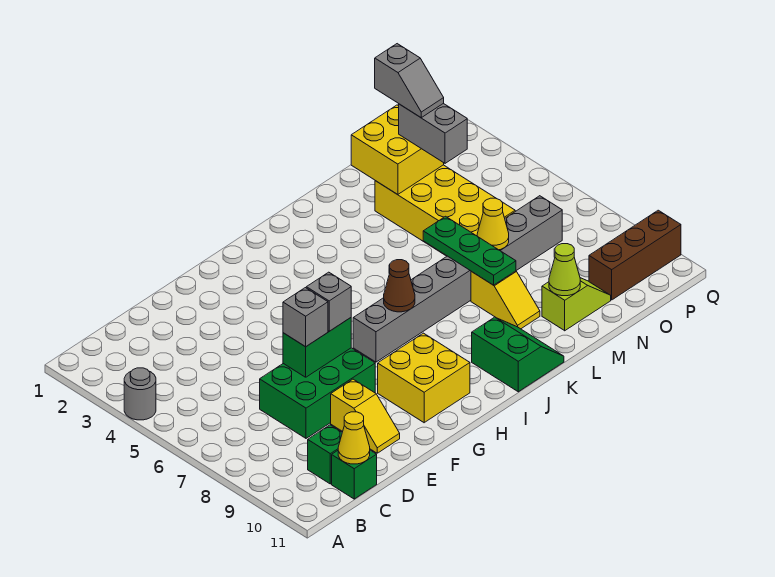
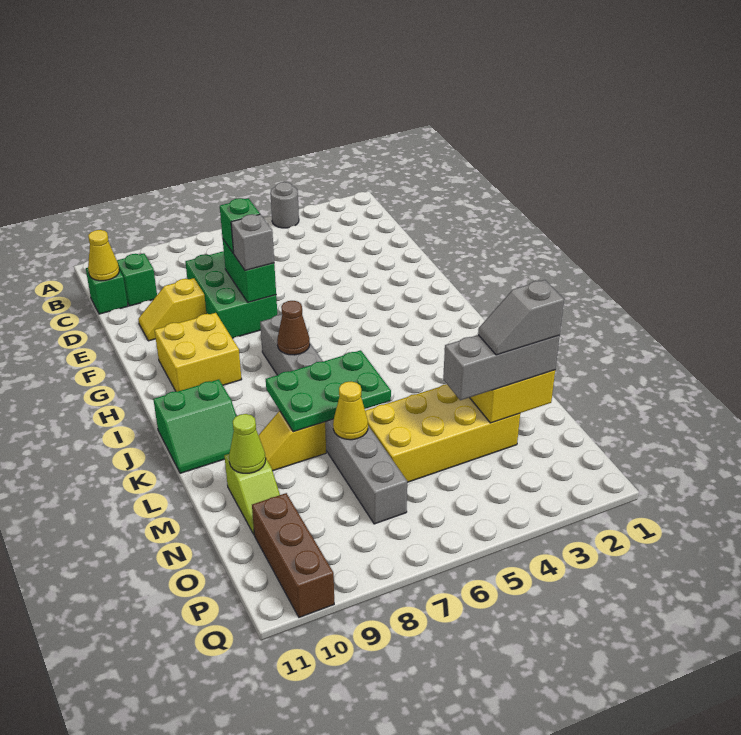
grey brick E7 level 3 -> green brick E7 level 3
green plate L6:L8 level 2 -> green plate K6:L8 level 2
grey brick N3:N4 level 3 -> grey brick N2:N4 level 3

